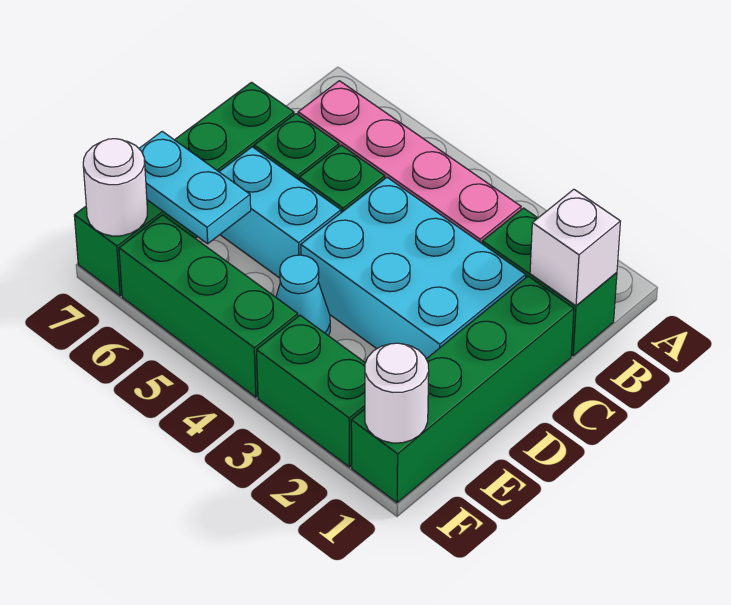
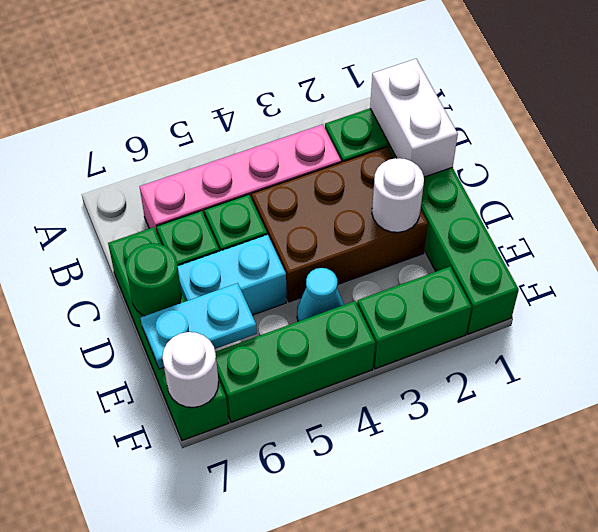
white brick B1 level 2 -> white brick B1:C1 level 2
cyan brick C2:D4 level 1 -> brown brick C2:D4 level 1
none -> green round brick D7 level 2
white round brick F1 level 2 -> white round brick D2 level 2

